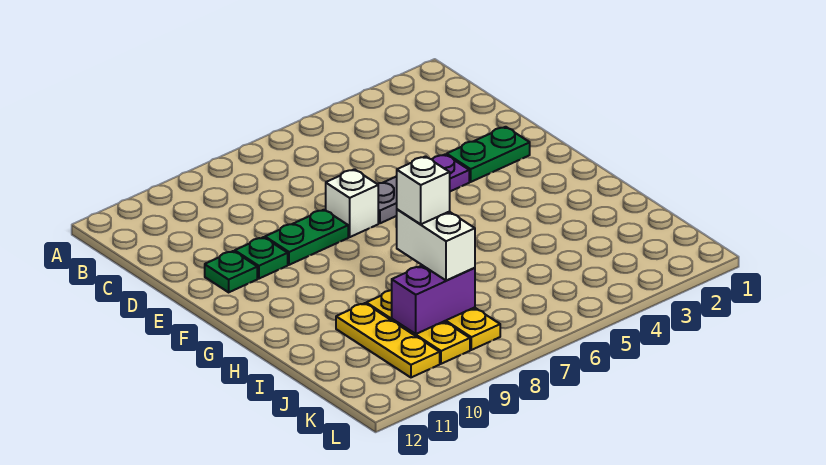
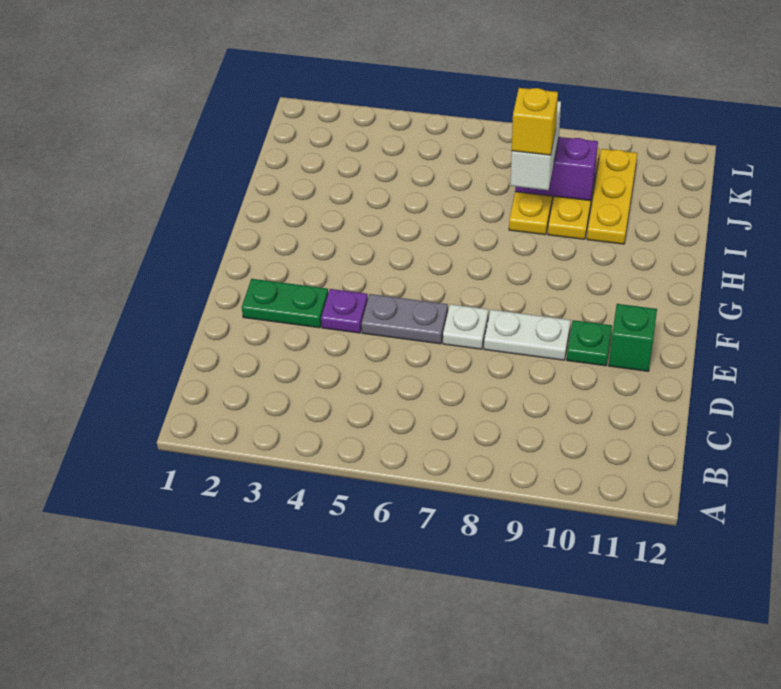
white brick E7 level 1 -> white plate E7 level 1
green plate E8:E9 level 1 -> white plate E8:E9 level 1
green plate E11 level 1 -> green brick E11 level 1
white brick I8 level 4 -> yellow brick I8 level 4

